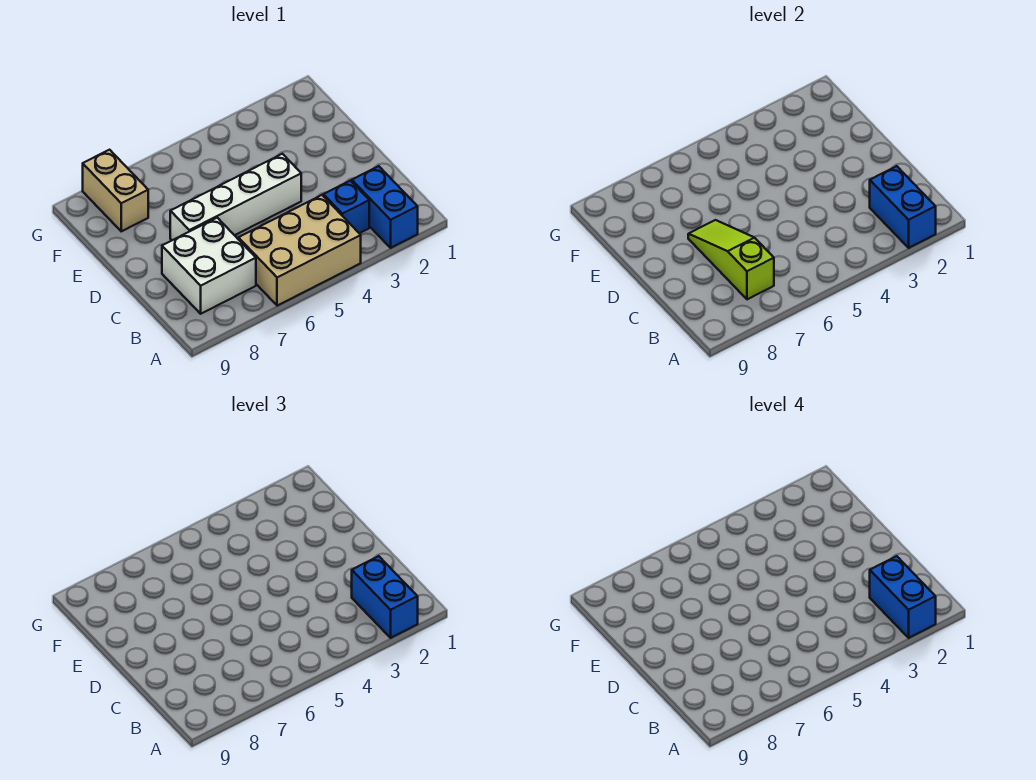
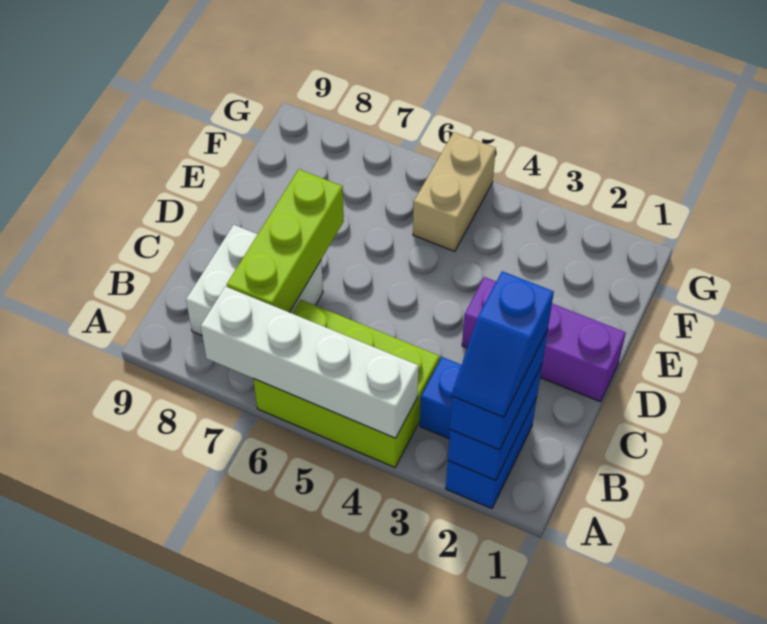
blue brick A2:B2 level 4 -> blue slope A2:B2 level 4 top B
tan brick A4:B6 level 1 -> lime brick A4:B6 level 1
lime slope B7:D7 level 2 top B -> lime brick B7:D7 level 2
none -> purple brick D1:D3 level 1
white brick D4:D7 level 1 -> white brick A4:A7 level 2
tan brick F8:G8 level 1 -> tan brick F5:G5 level 1

